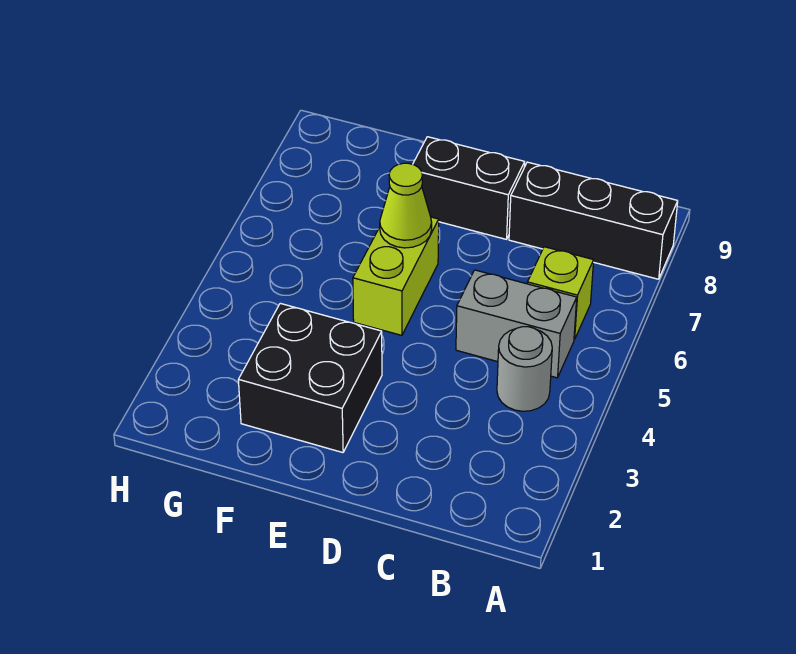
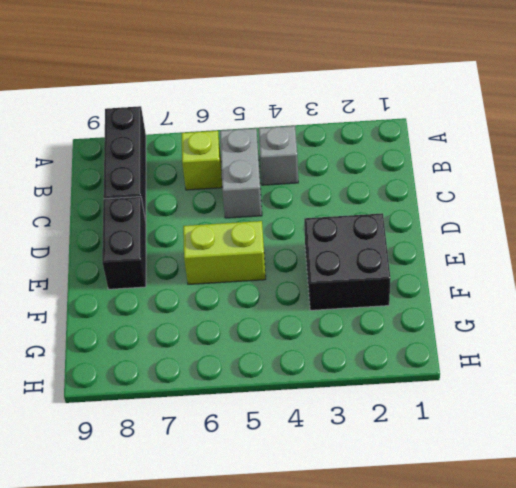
grey round brick B4 level 1 -> grey brick B4 level 1
lime cone E6 level 2 -> none

